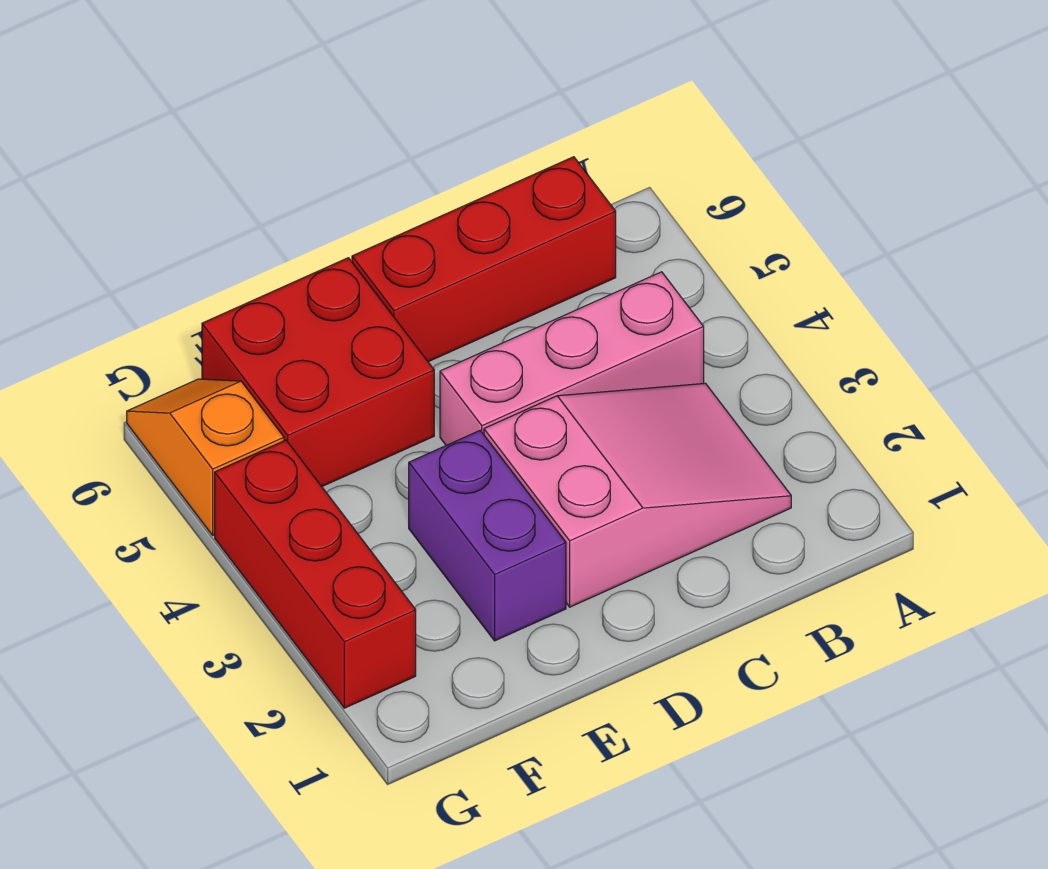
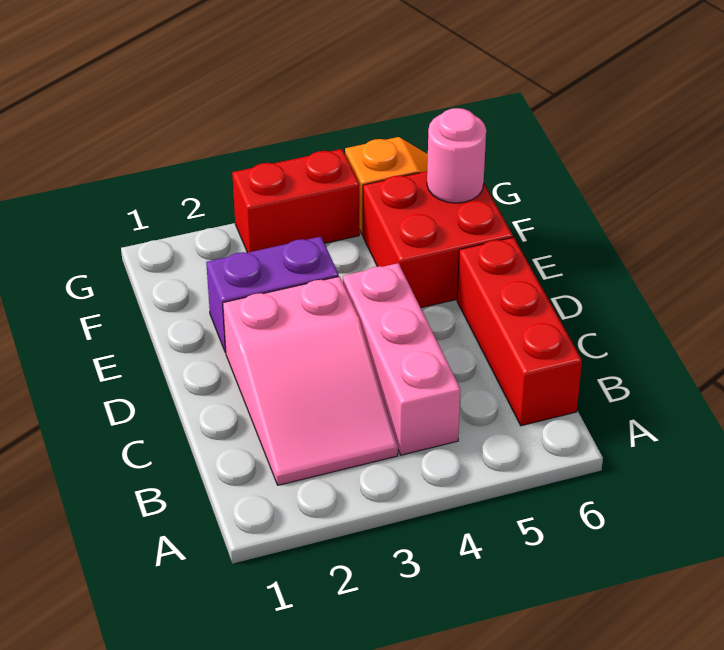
none -> pink round brick F6 level 2
red brick G2:G4 level 1 -> red brick G3:G4 level 1

